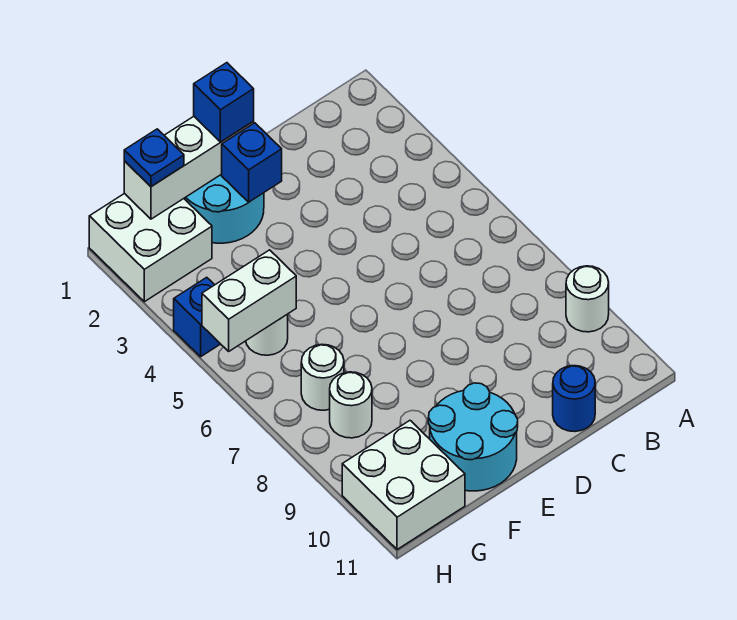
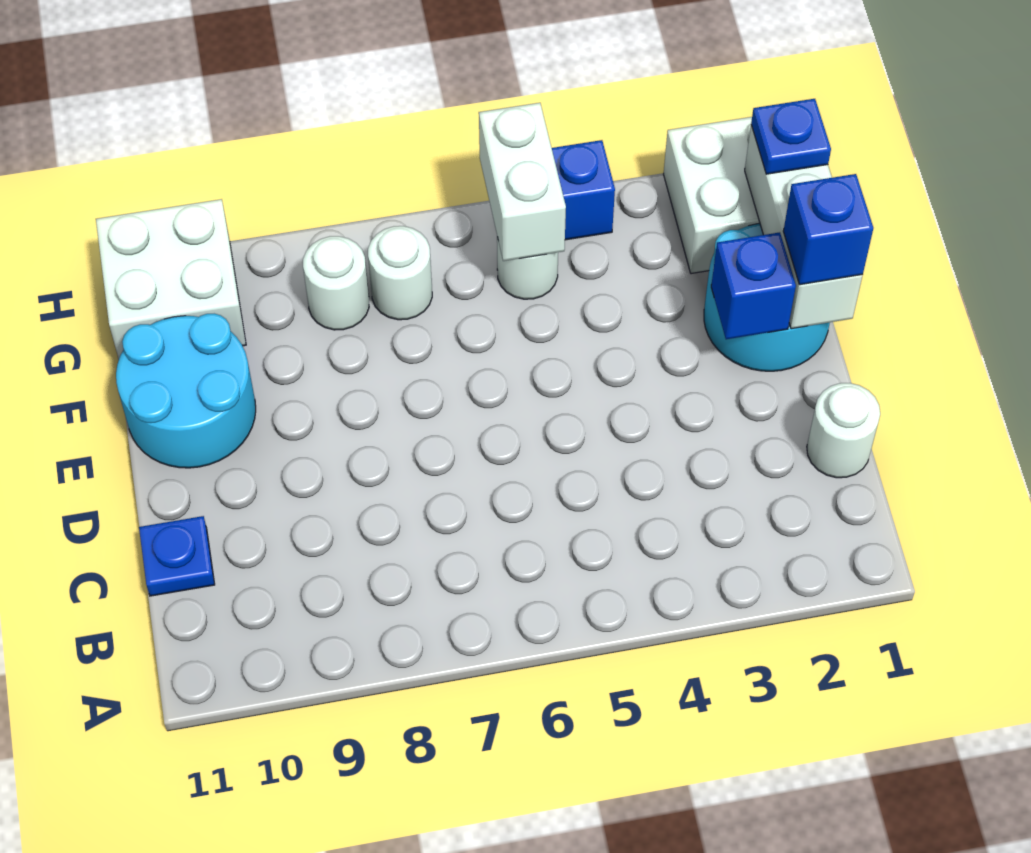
white round brick A9 level 1 -> white round brick C1 level 1
blue round brick C11 level 1 -> blue plate C11 level 1

